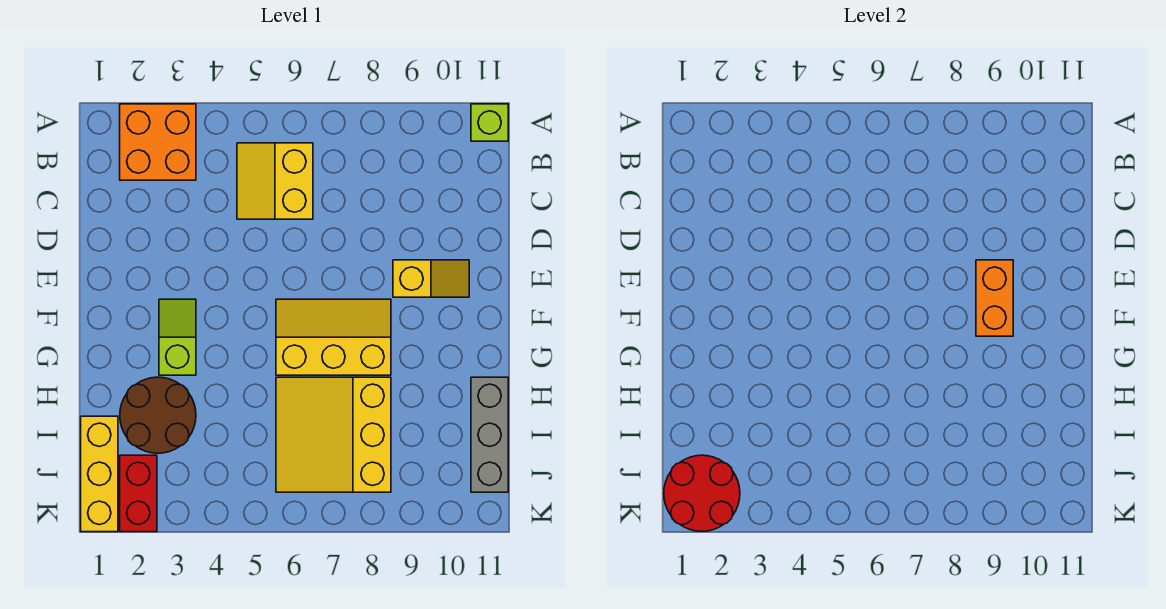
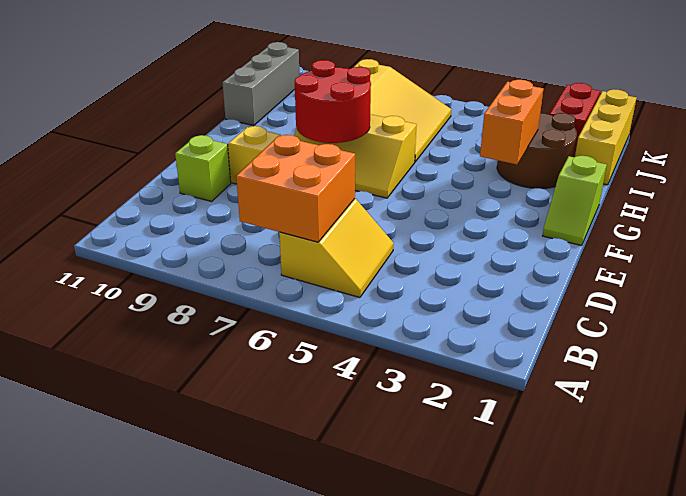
orange brick A2:B3 level 1 -> orange brick B6:C7 level 2
lime brick A11 level 1 -> lime brick D10 level 1
orange brick E9:F9 level 2 -> orange brick G3:H3 level 2
lime slope F3:G3 level 1 top G -> lime slope F1:G1 level 1 top G
red round brick J1:K2 level 2 -> red round brick F7:G8 level 2

